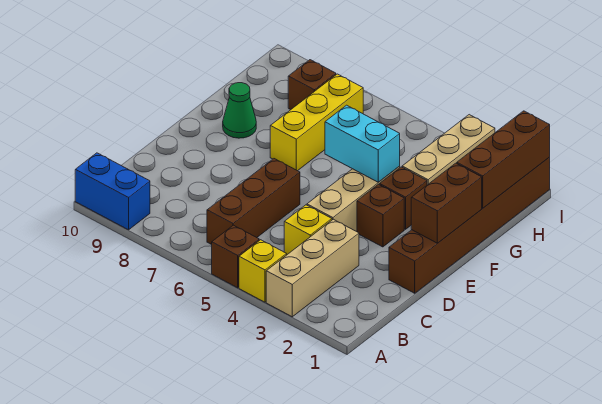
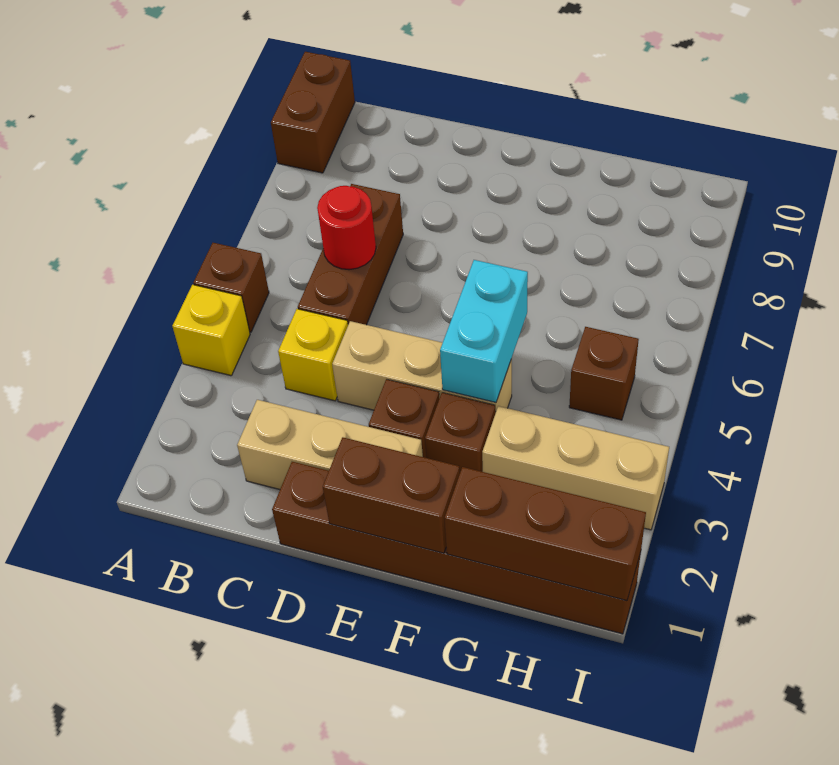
tan brick A3:C3 level 1 -> tan brick C2:E2 level 1
blue brick A9:A10 level 1 -> brown brick A9:A10 level 1
brown brick B6:D6 level 1 -> brown brick C5:C7 level 1
none -> red round brick C6 level 2
yellow brick F7:H7 level 1 -> none
green cone F9 level 1 -> none
brown brick H8 level 1 -> brown brick H5 level 1

